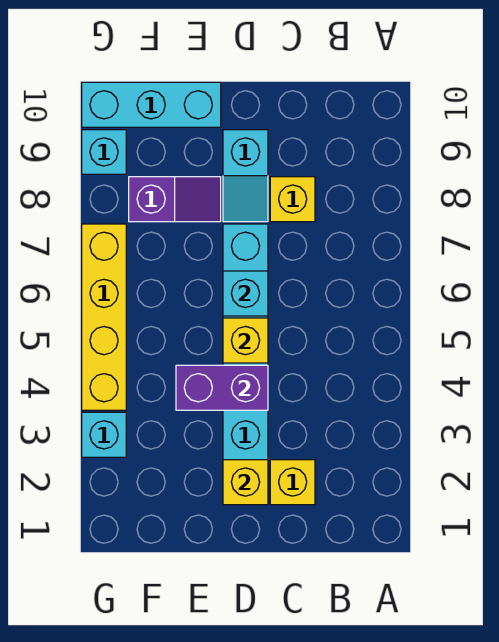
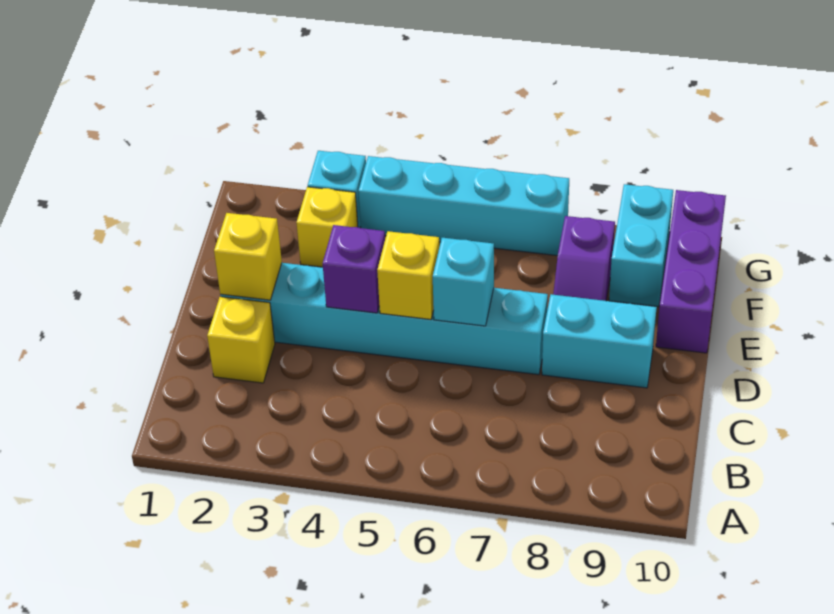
yellow brick C8 level 1 -> yellow brick F3 level 1
purple brick D4:E4 level 2 -> purple brick D4 level 2
cyan slope D8:D9 level 1 top 9 -> cyan brick D8:D9 level 1
cyan brick E10:G10 level 1 -> purple brick E10:G10 level 1
yellow brick G4:G7 level 1 -> cyan brick G4:G7 level 1
cyan brick G9 level 1 -> cyan brick F9:G9 level 1

